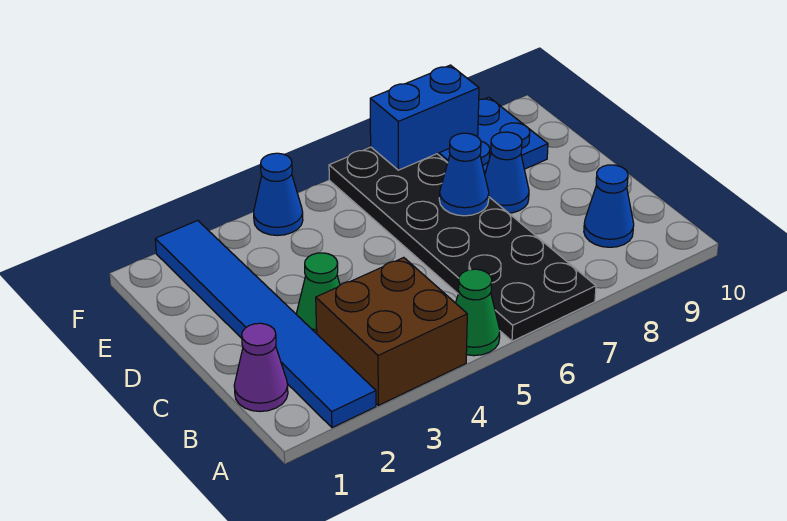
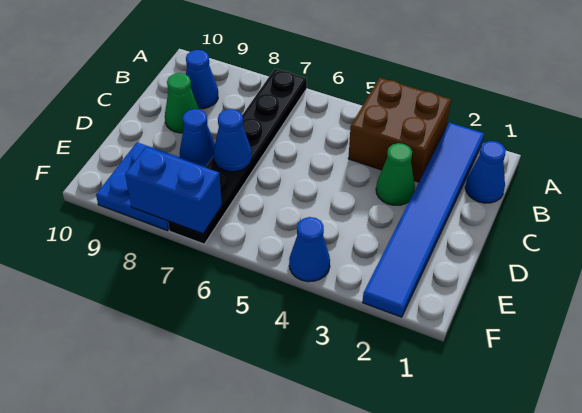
green cone A5 level 1 -> green cone C9 level 1
black plate A6:F7 level 1 -> black plate A7:F7 level 1
purple cone B1 level 1 -> blue cone B1 level 1

